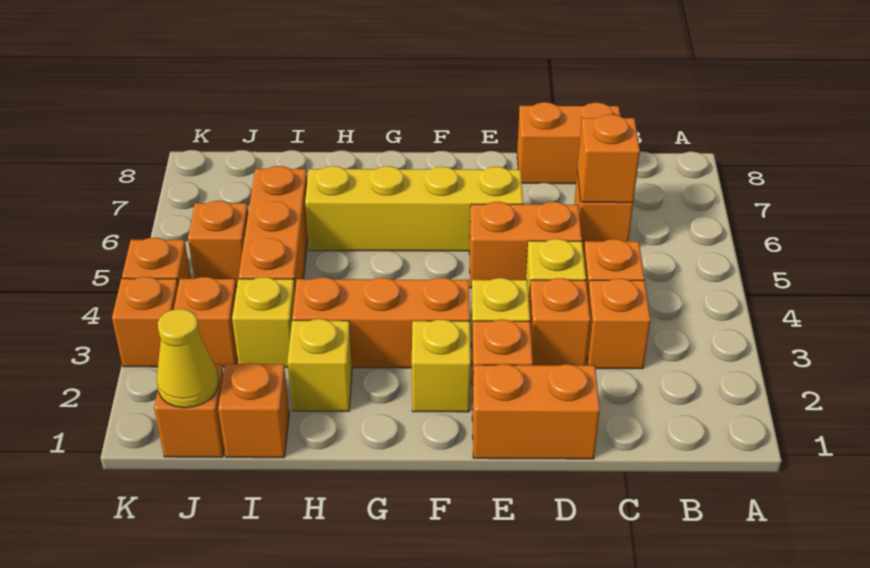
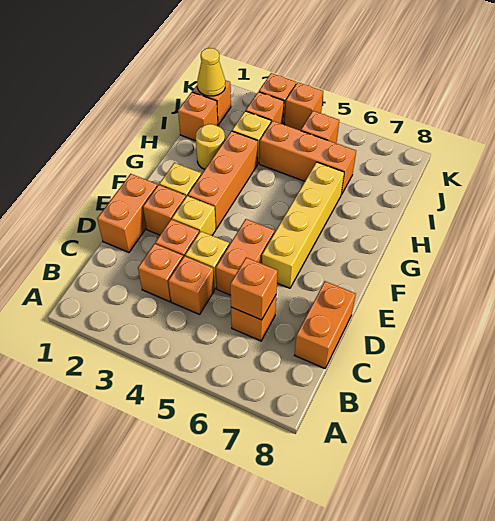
yellow brick H2 level 1 -> yellow round brick H2 level 1

